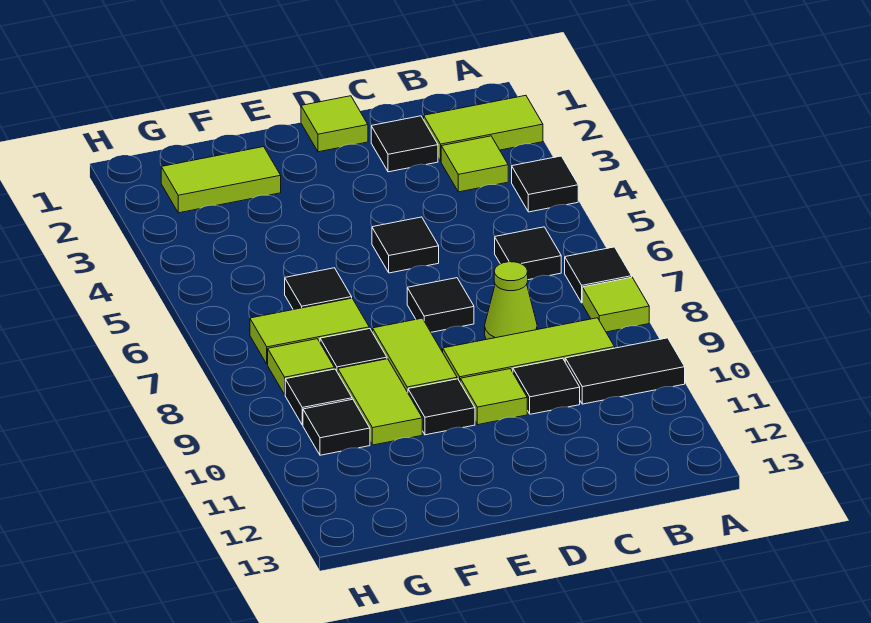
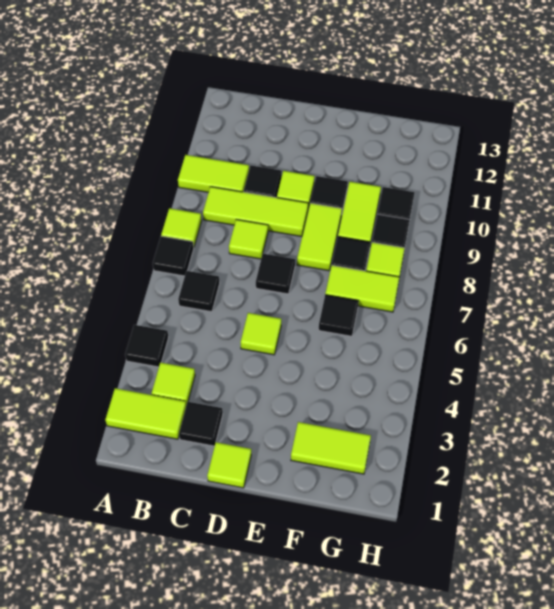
black tile A10:B10 level 1 -> lime tile A10:B10 level 1
lime cone C8 level 1 -> lime tile C8 level 1
black tile D5 level 1 -> lime tile D5 level 1

